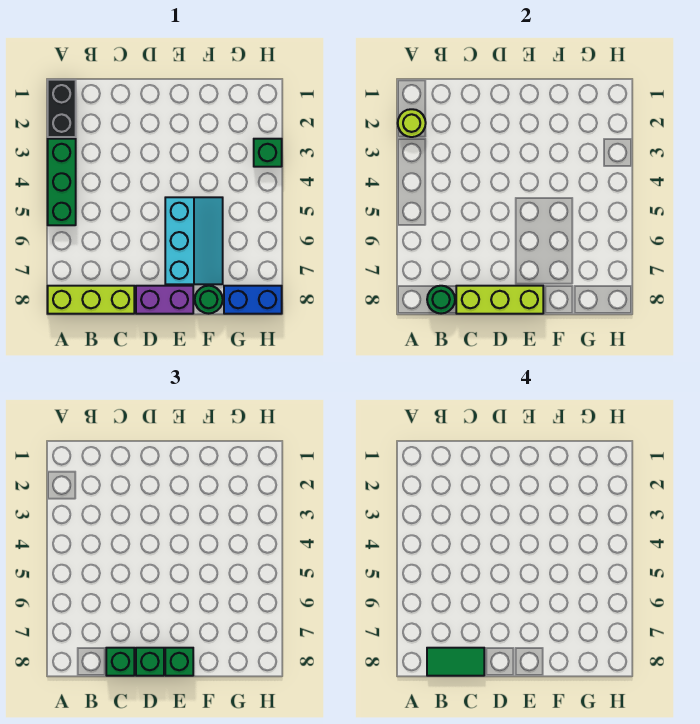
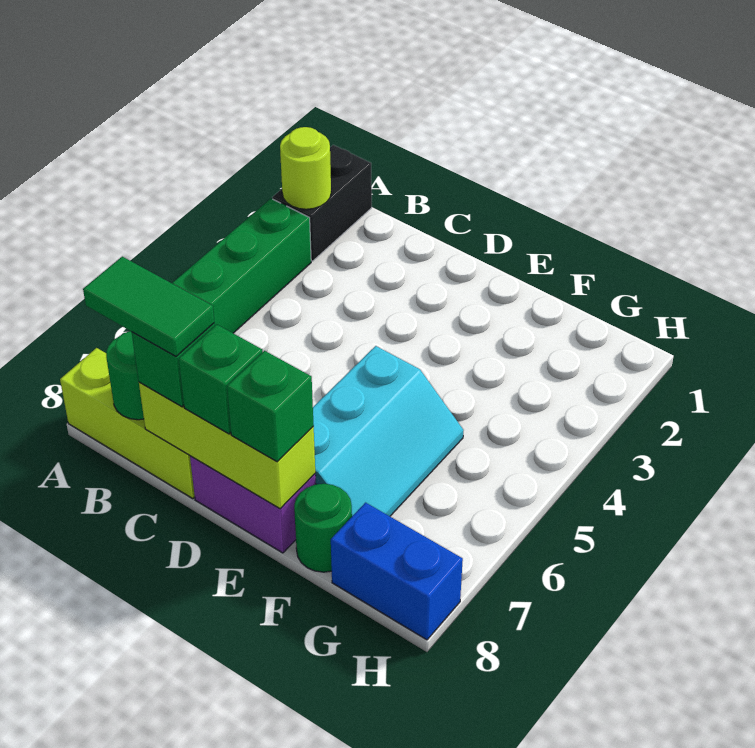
green brick H3 level 1 -> none

